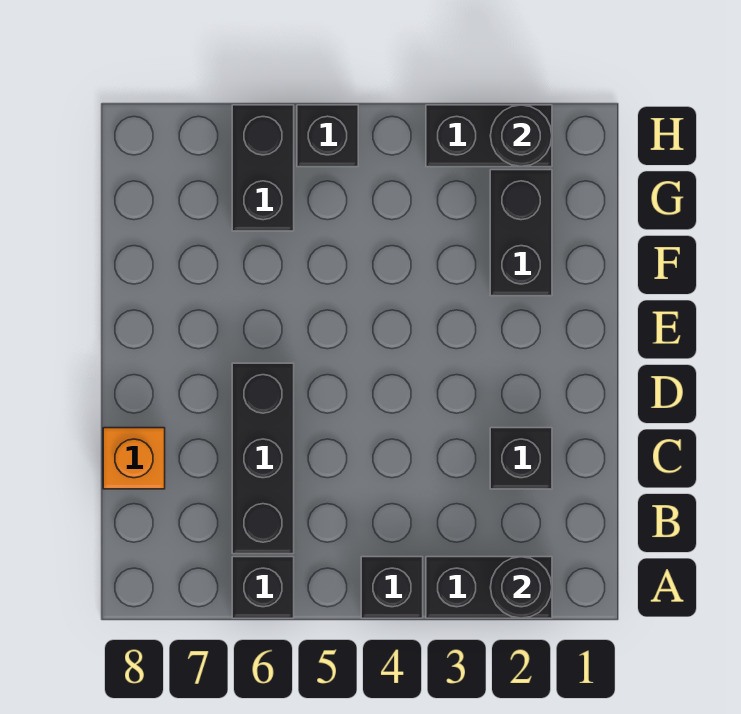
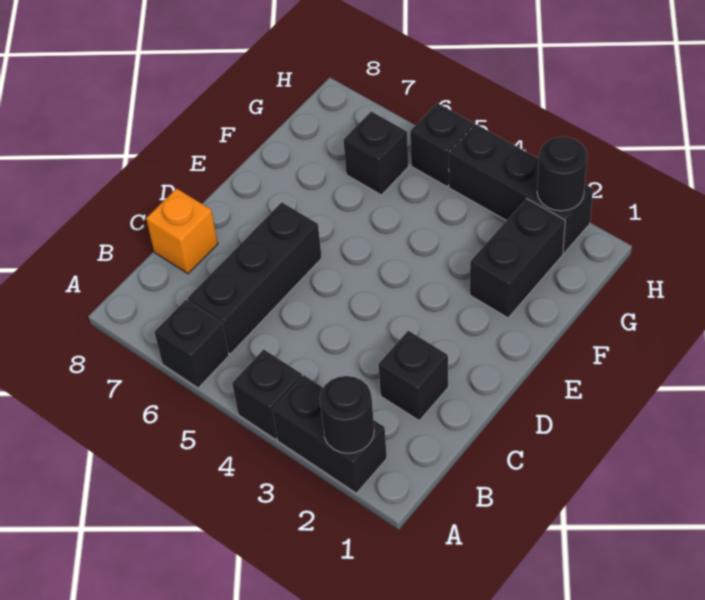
black brick G6:H6 level 1 -> black brick G6 level 1
black brick H2:H3 level 1 -> black brick H2:H4 level 1

